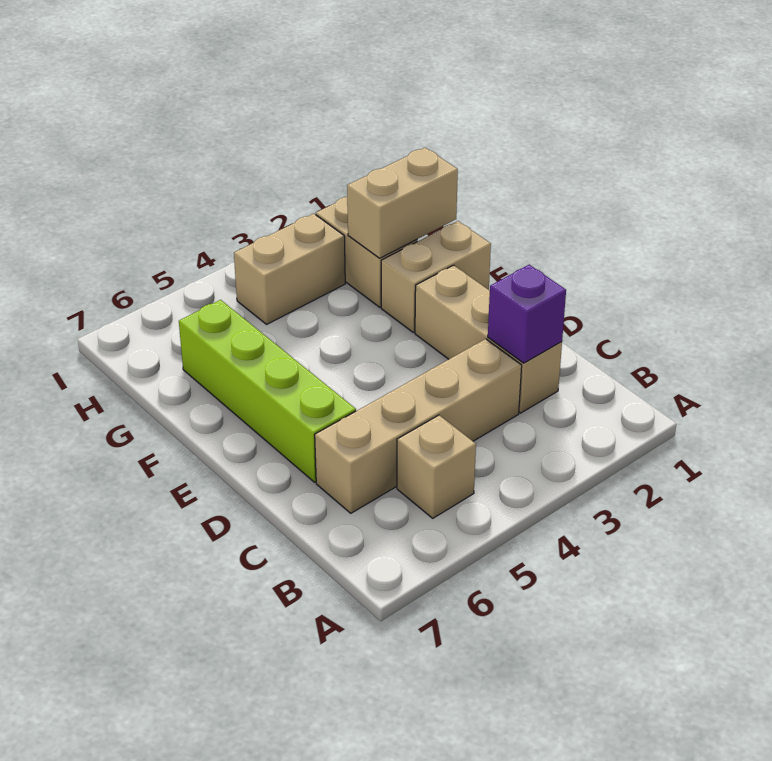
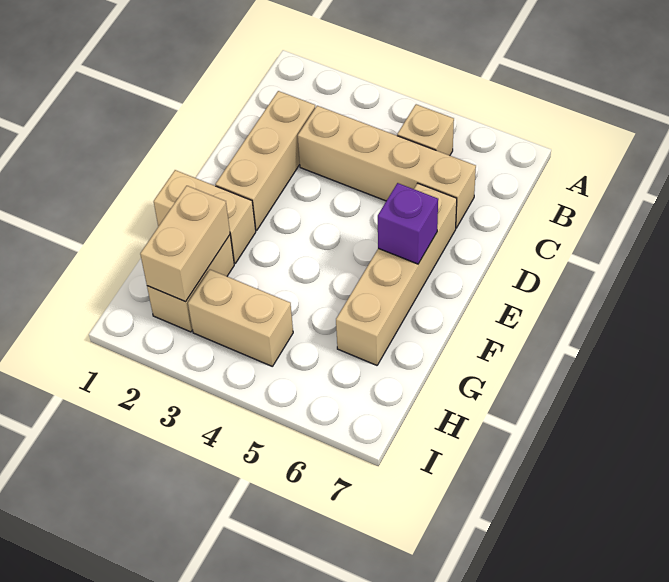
purple brick C2 level 2 -> purple brick E6 level 2
lime brick D6:G6 level 1 -> tan brick D6:G6 level 1
tan brick G1:G2 level 2 -> tan brick G2:H2 level 2

